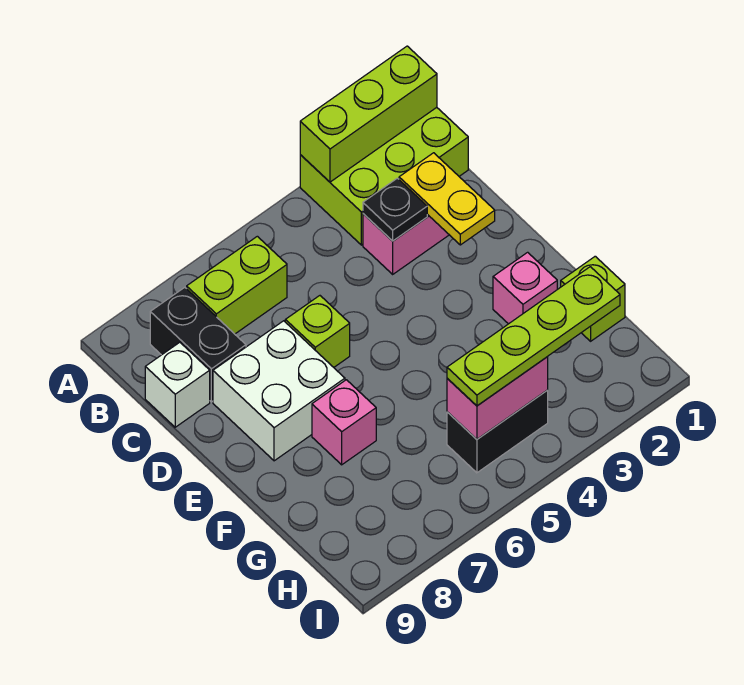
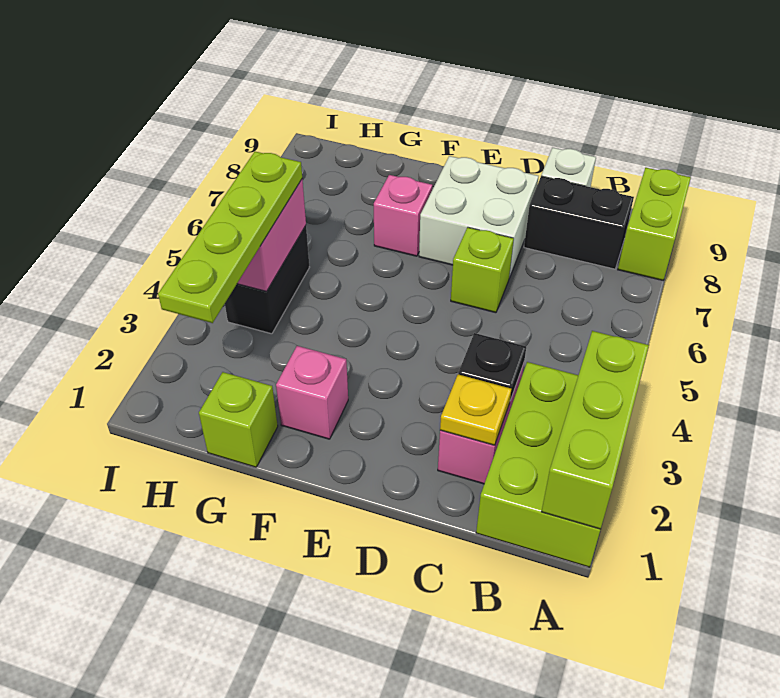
lime brick B6:B7 level 1 -> lime brick A8:A9 level 1
yellow plate C2:D2 level 2 -> yellow plate C2 level 2

